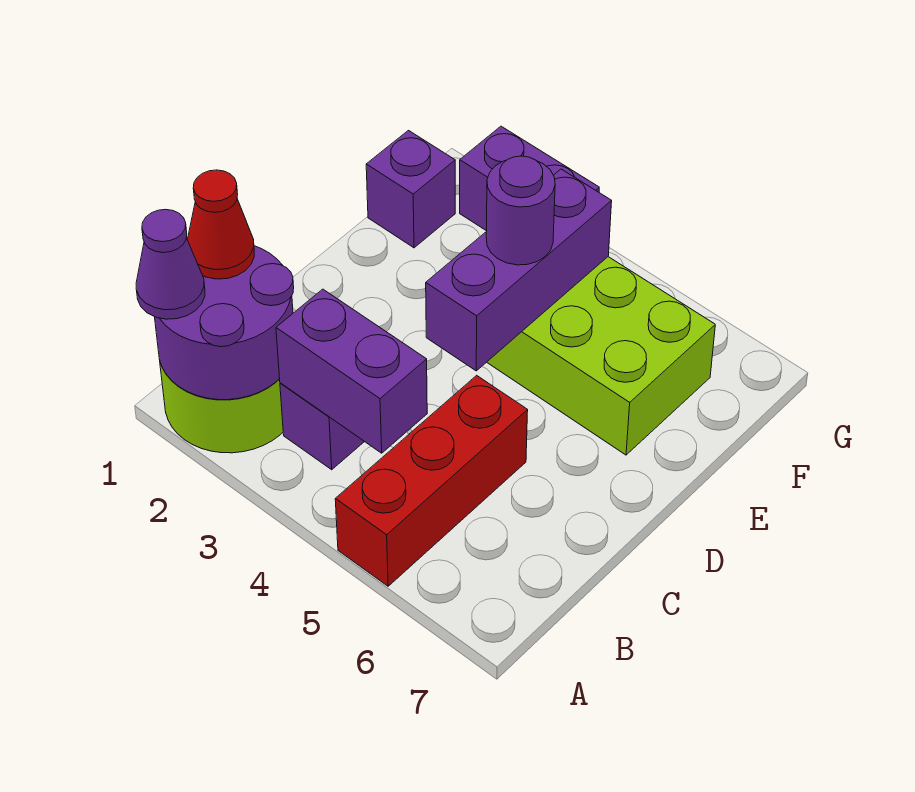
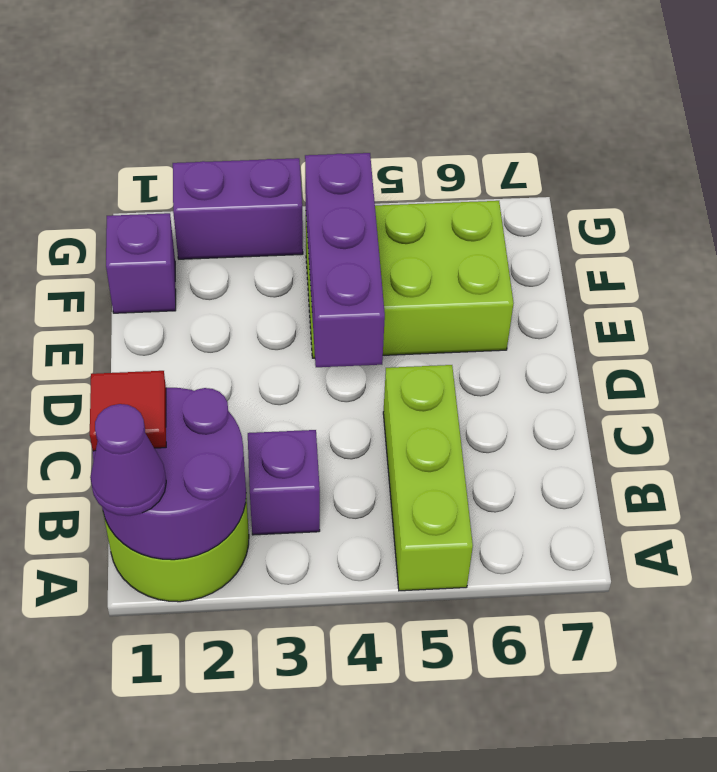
red brick A5:C5 level 1 -> lime brick A5:C5 level 1
red cone B1 level 3 -> red tile B1 level 3
purple brick B3:B4 level 2 -> none
purple round brick E4 level 3 -> none

